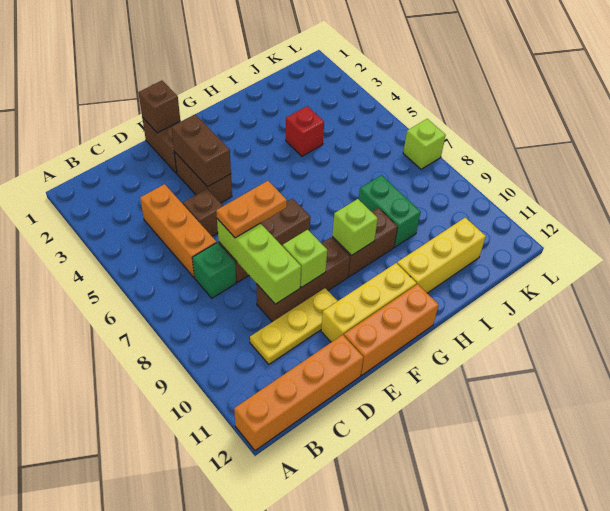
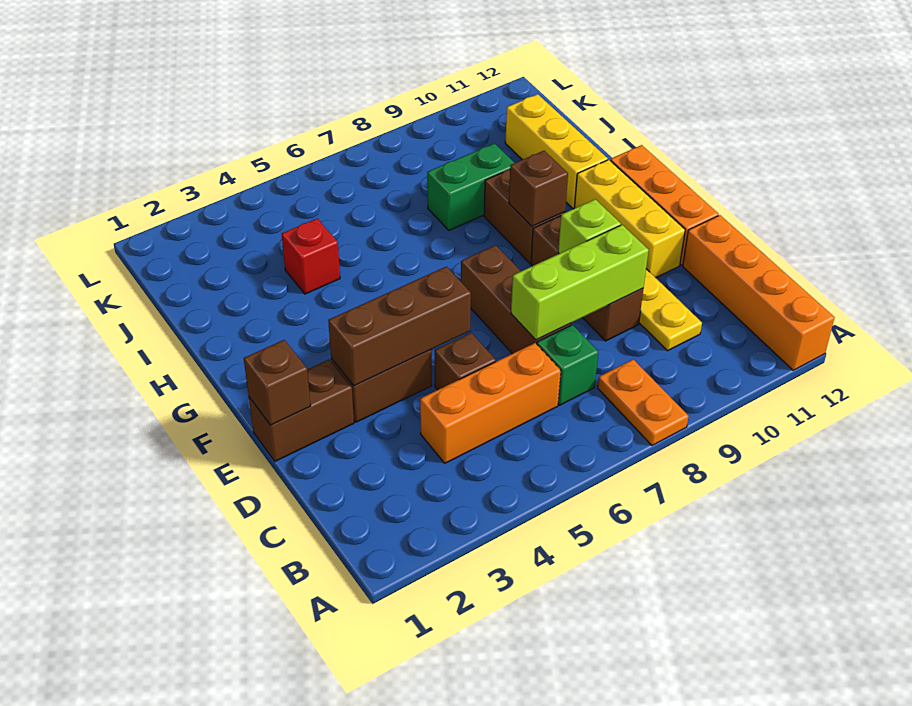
orange plate D7:E7 level 3 -> orange plate A8:B8 level 1
brown brick E3:E4 level 2 -> brown brick E3:E5 level 2
lime brick G9 level 2 -> brown brick G9 level 2
lime brick L7 level 1 -> none

